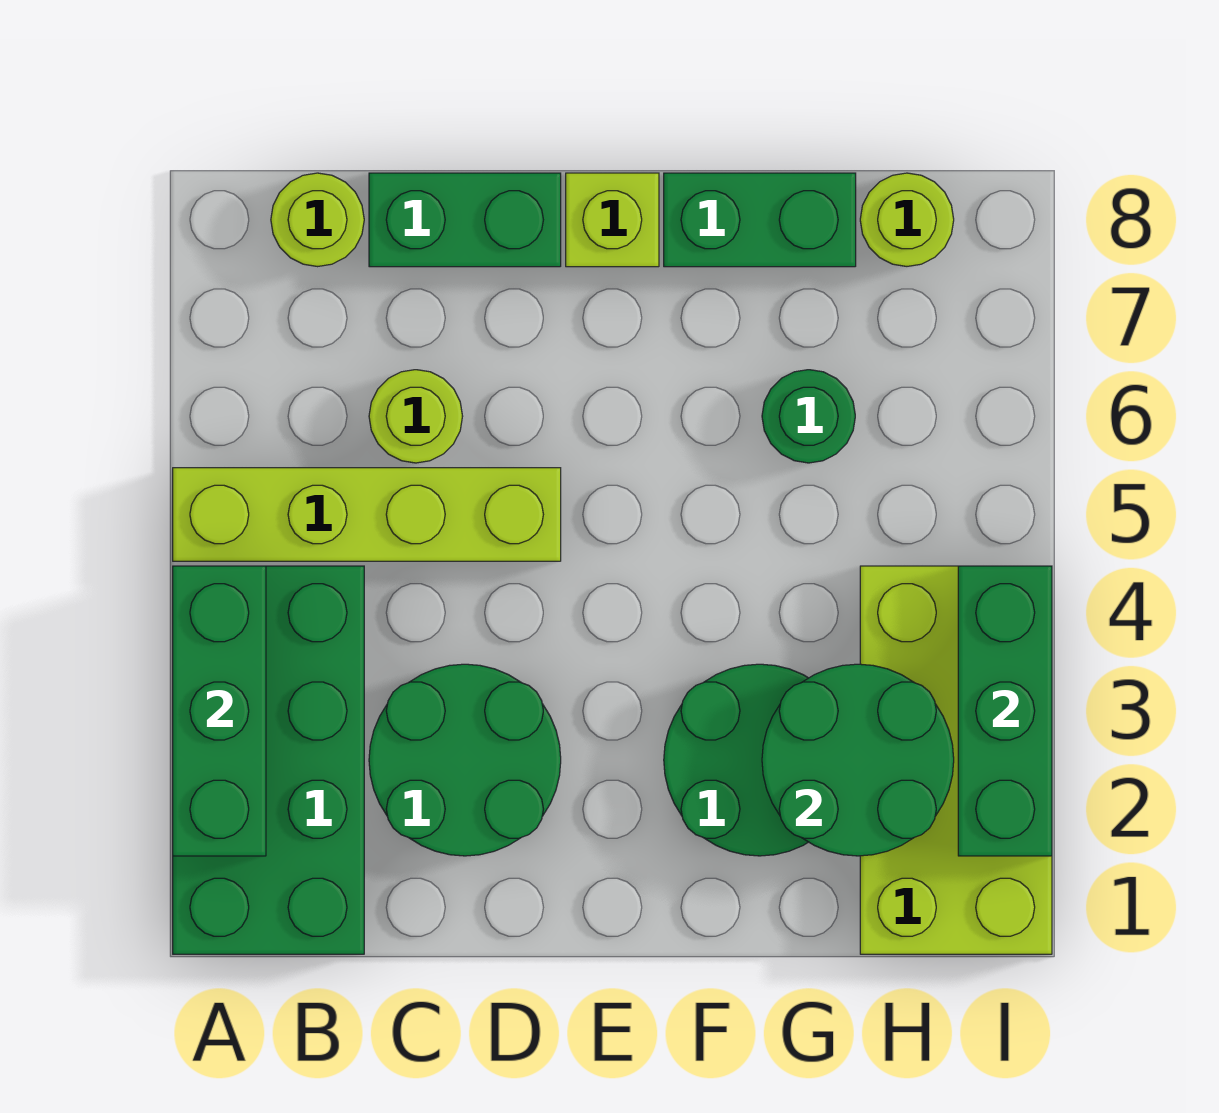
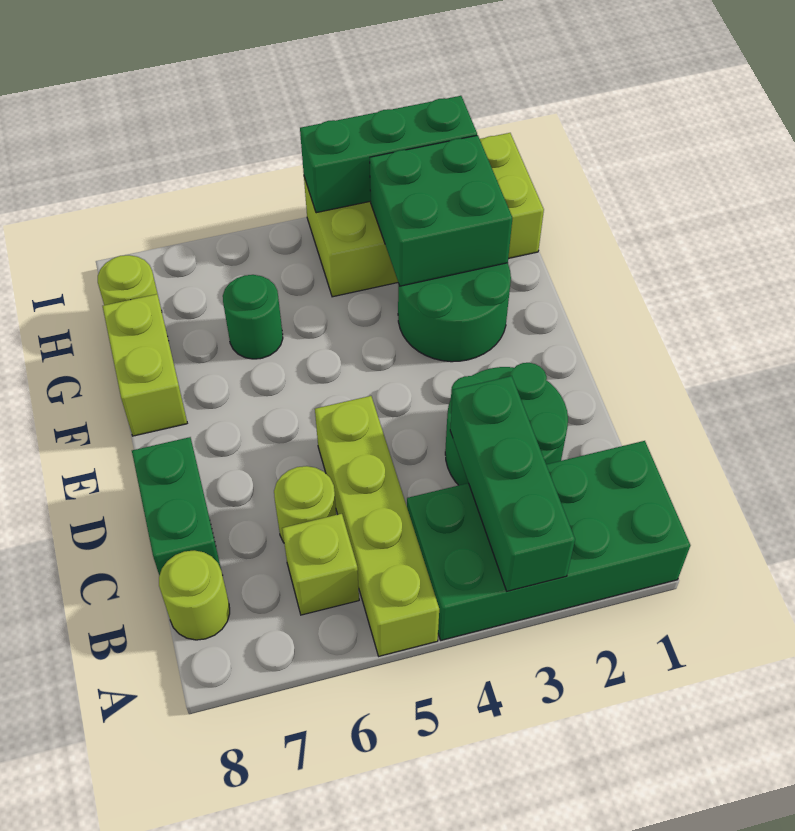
green brick A2:A4 level 2 -> green brick A3:C3 level 2
lime brick E8 level 1 -> lime brick B6 level 1
green brick F8:G8 level 1 -> lime brick F8:G8 level 1
green round brick G2:H3 level 2 -> green brick G2:H3 level 2

